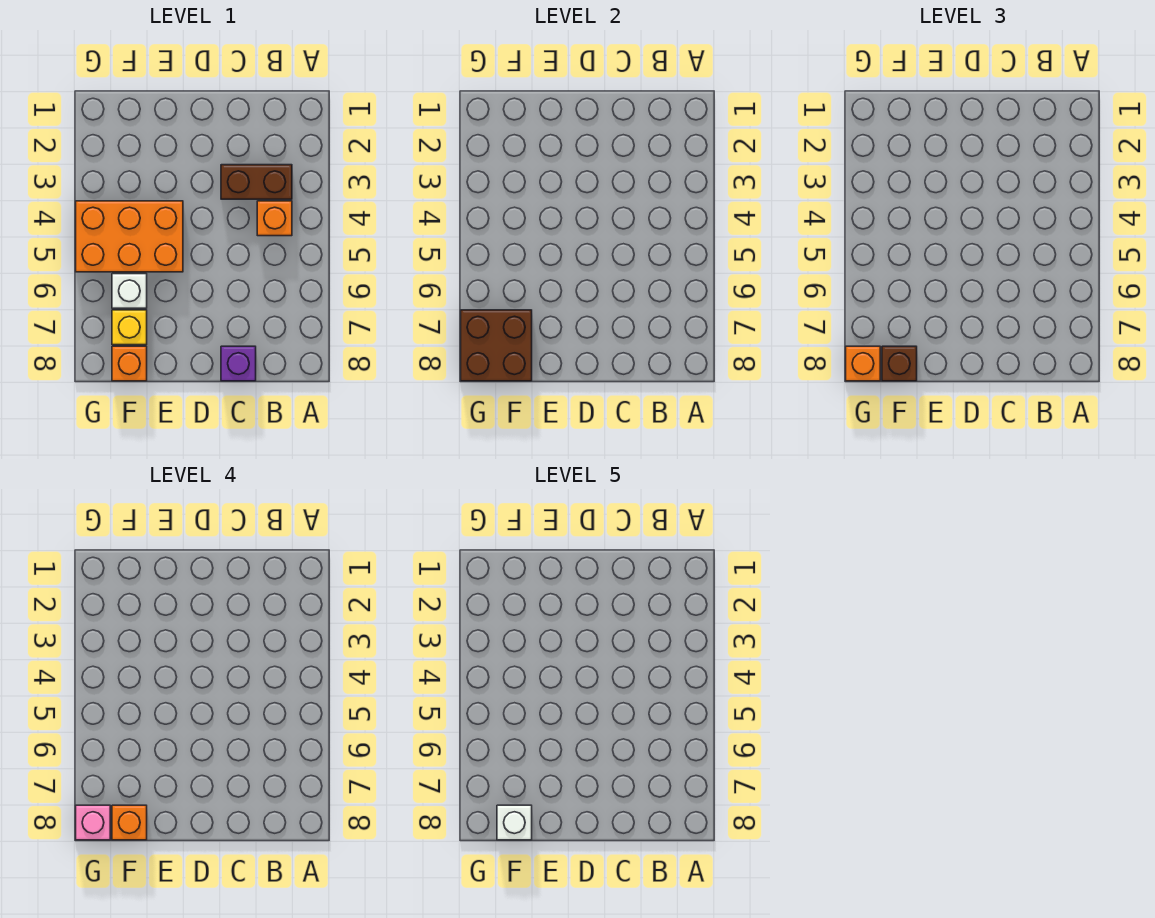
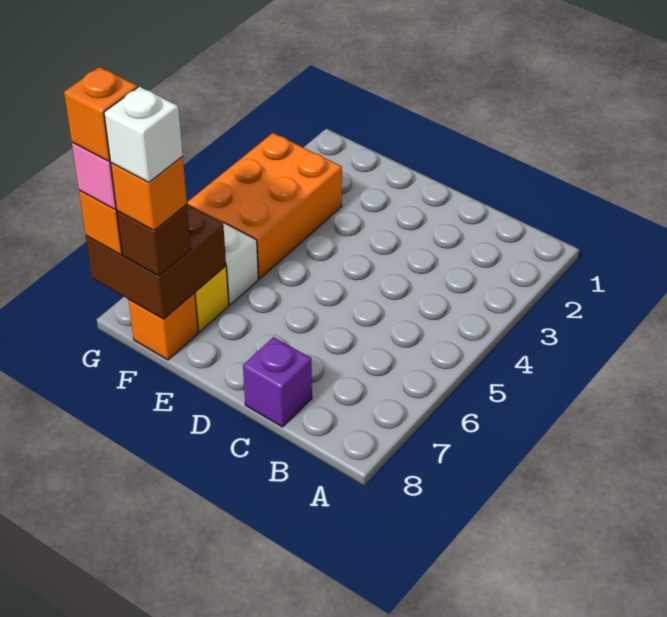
brown brick B3:C3 level 1 -> none
orange brick B4 level 1 -> orange brick G8 level 5
orange brick E4:G5 level 1 -> orange brick F3:G5 level 1

